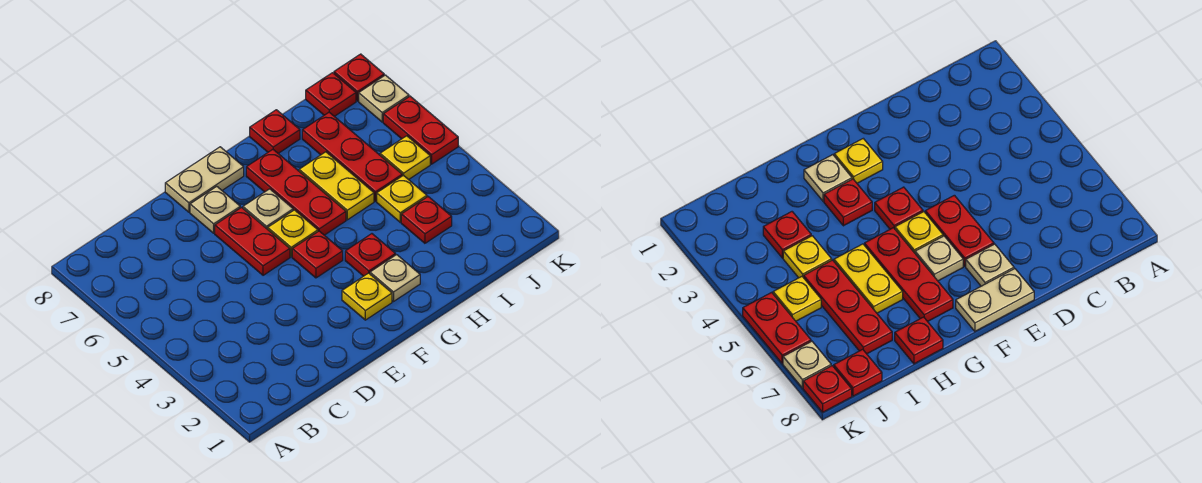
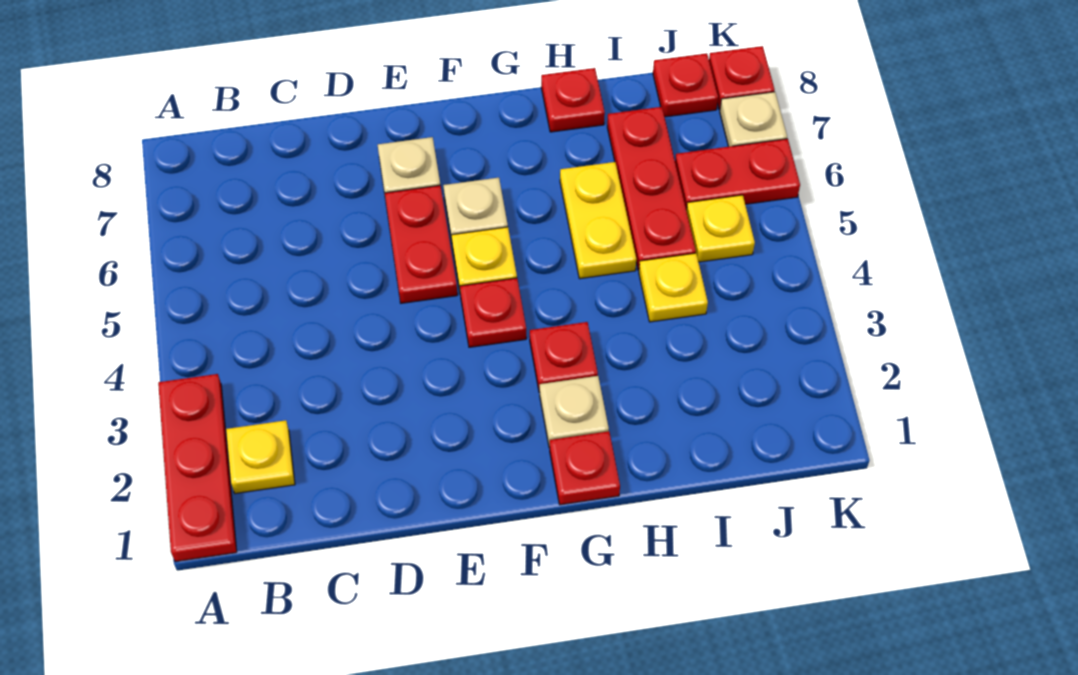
tan plate E8:F8 level 1 -> none
yellow plate F2 level 1 -> yellow plate B2 level 1
red plate G5:G7 level 1 -> red plate A1:A3 level 1
red plate I3 level 1 -> red plate G1 level 1
red plate K5:K6 level 1 -> red plate J6:K6 level 1

